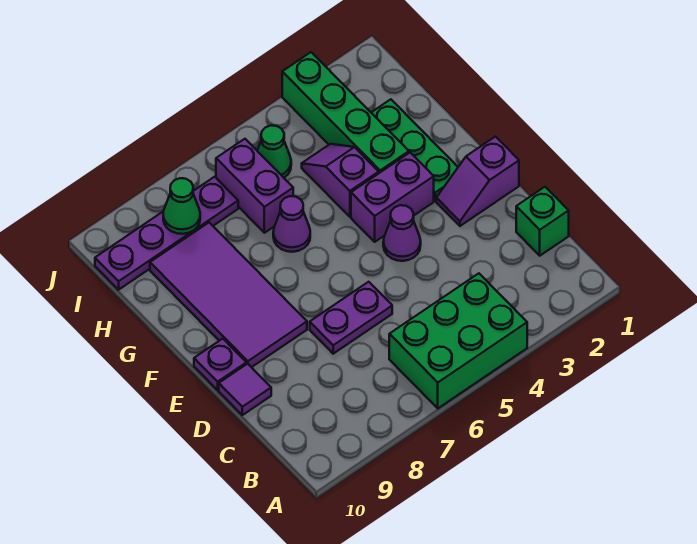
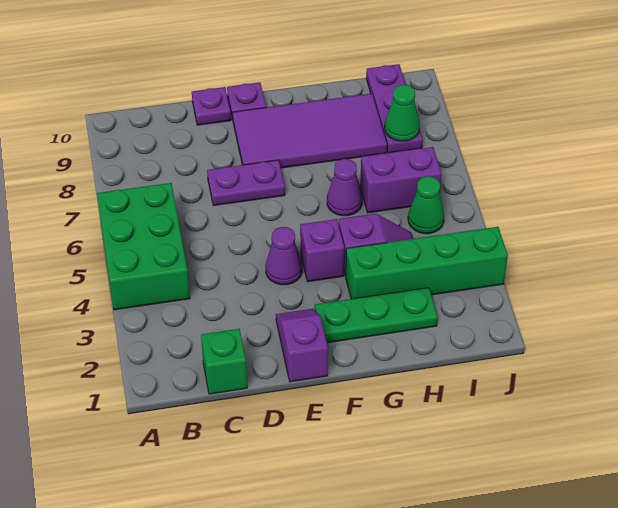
purple plate D6:D7 level 1 -> purple plate D7:E7 level 1
purple tile D10 level 1 -> purple plate D10 level 1
purple brick F3:F4 level 1 -> purple brick F4 level 1
purple plate I7:I10 level 1 -> purple plate I8:I10 level 1

